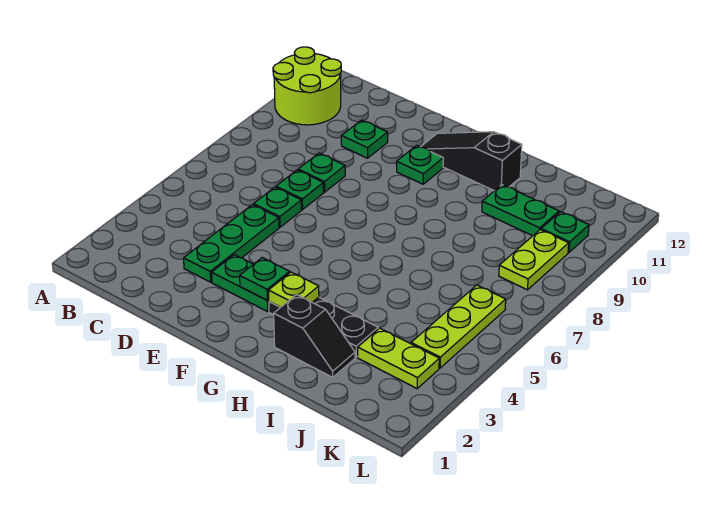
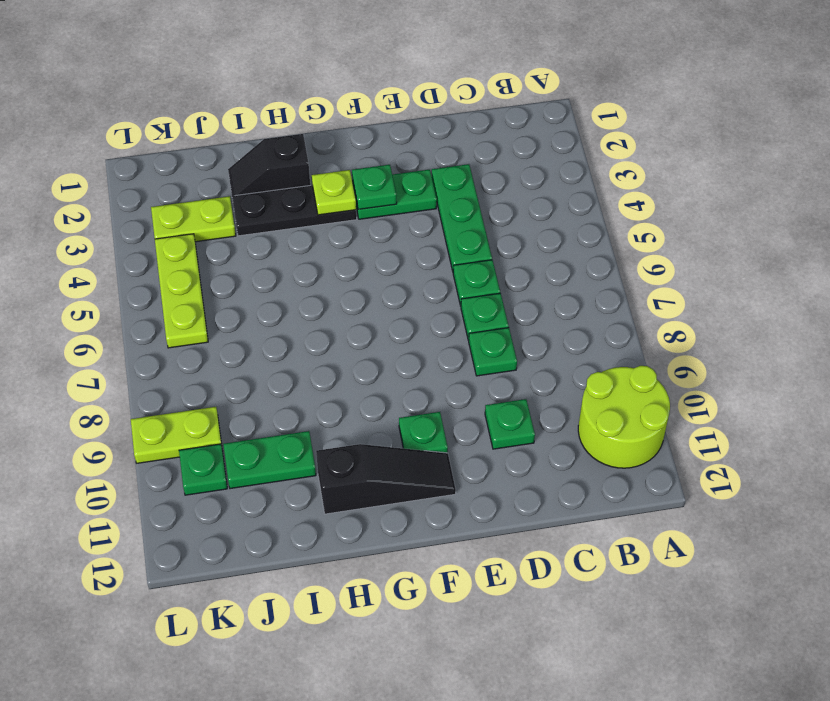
lime plate K8:K9 level 1 -> lime plate K9:L9 level 1

